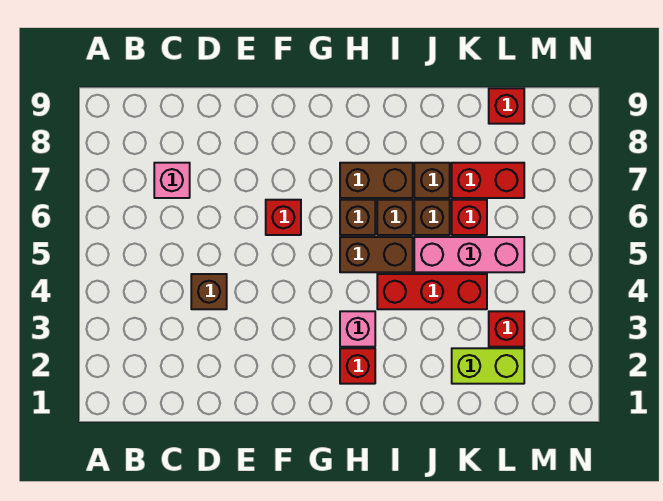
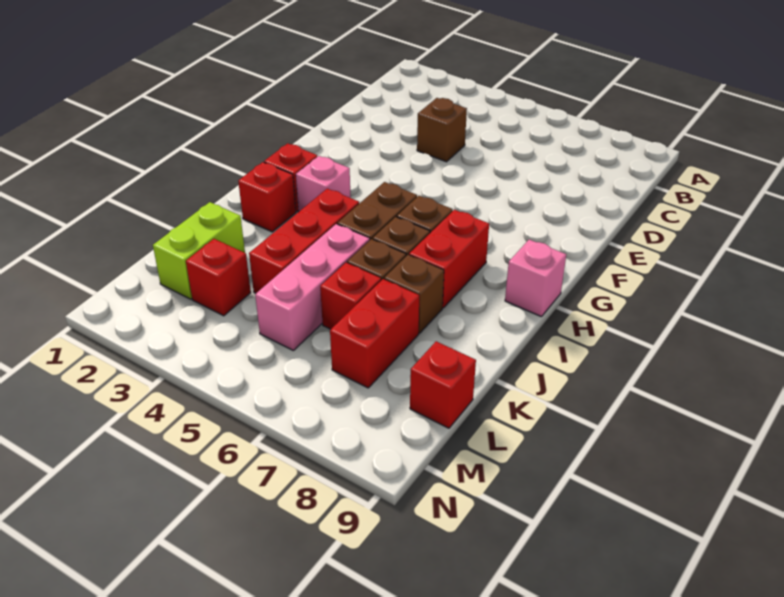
pink brick C7 level 1 -> pink brick H9 level 1
red brick F6 level 1 -> red brick I2 level 1
brown brick H7:I7 level 1 -> red brick H7:I7 level 1

